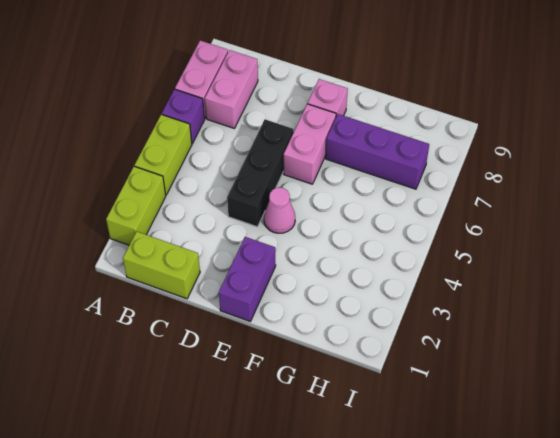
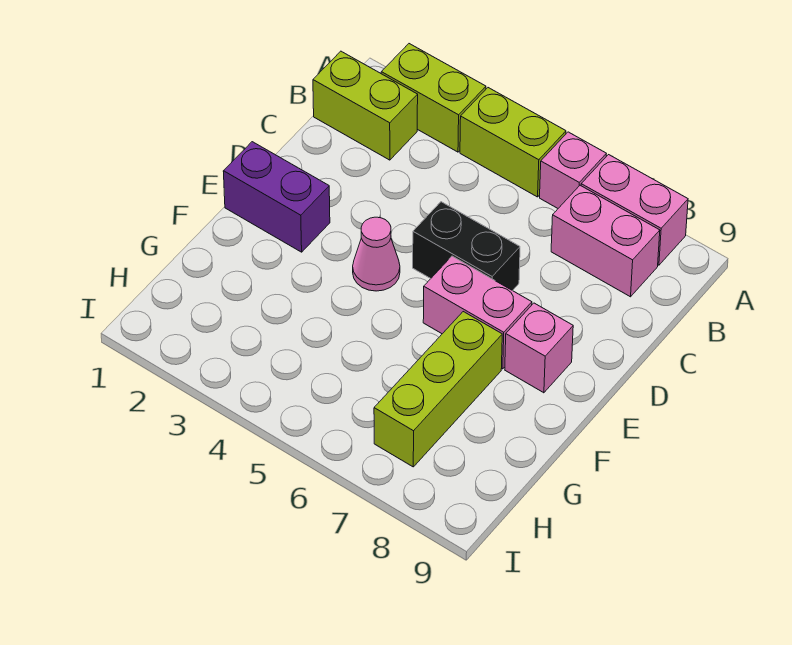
purple brick A6 level 1 -> pink brick A6 level 1
lime brick B1:C1 level 1 -> lime brick B1:B2 level 1
black brick D4:D6 level 1 -> black brick D5:D6 level 1
purple brick F7:H7 level 1 -> lime brick F7:H7 level 1

